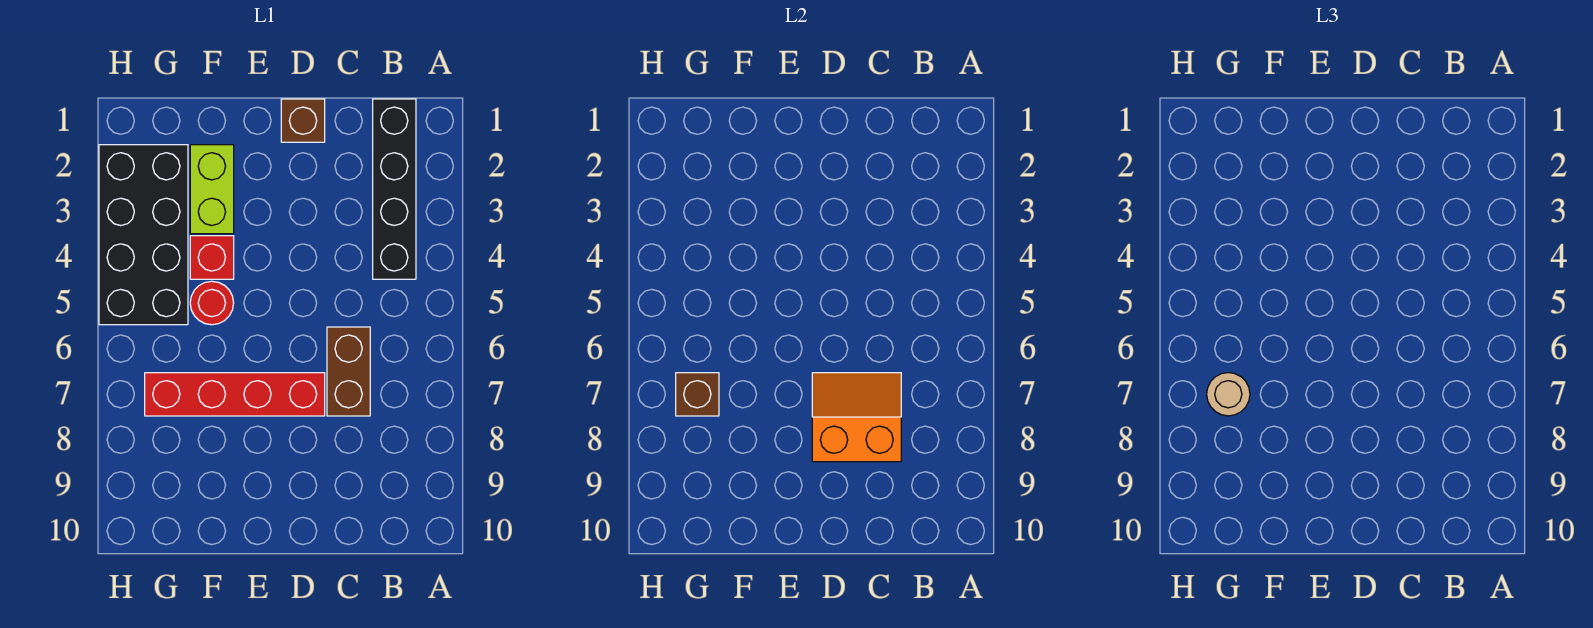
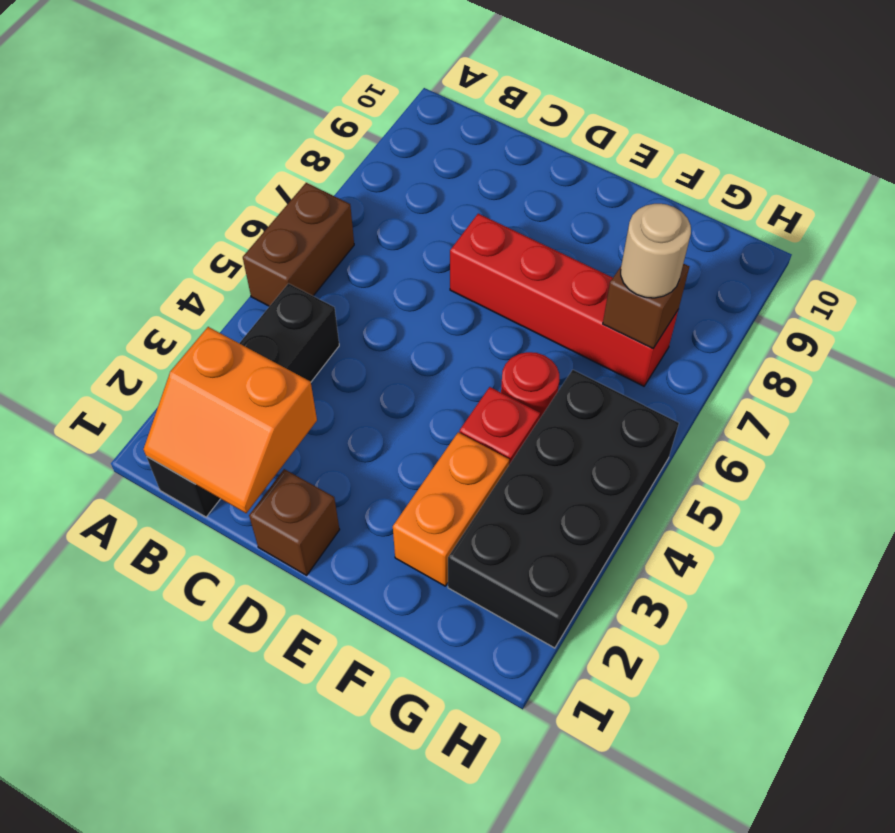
brown brick C6:C7 level 1 -> brown brick A5:A6 level 1
orange slope C7:D8 level 2 top 8 -> orange slope B1:C2 level 2 top 2
lime brick F2:F3 level 1 -> orange brick F2:F3 level 1

